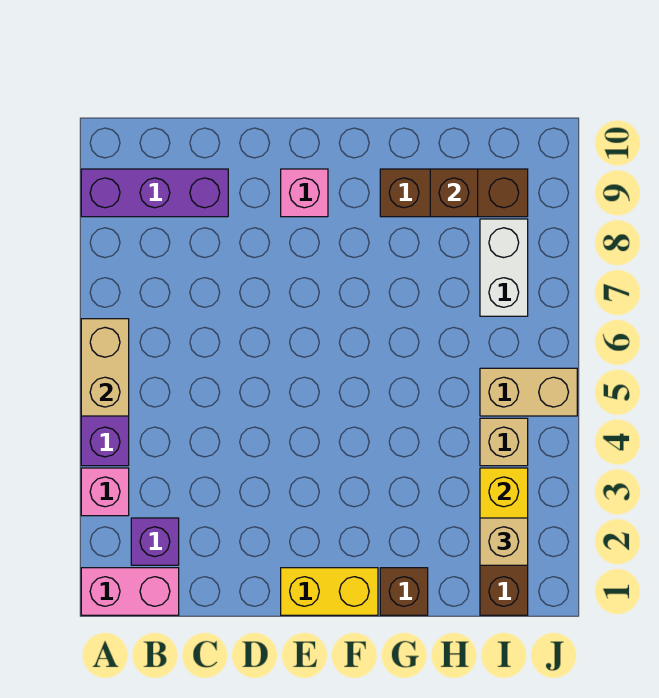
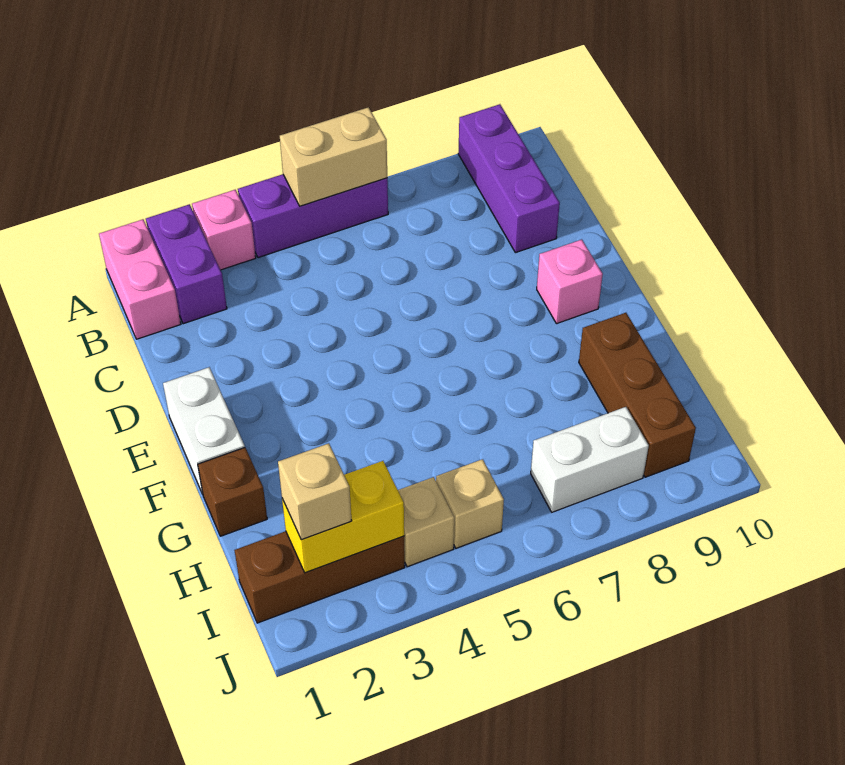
purple brick B2 level 1 -> purple brick A2:B2 level 1
yellow brick E1:F1 level 1 -> white brick E1:F1 level 1
brown brick H9 level 2 -> none
tan brick I5:J5 level 1 -> tan brick I5 level 1

